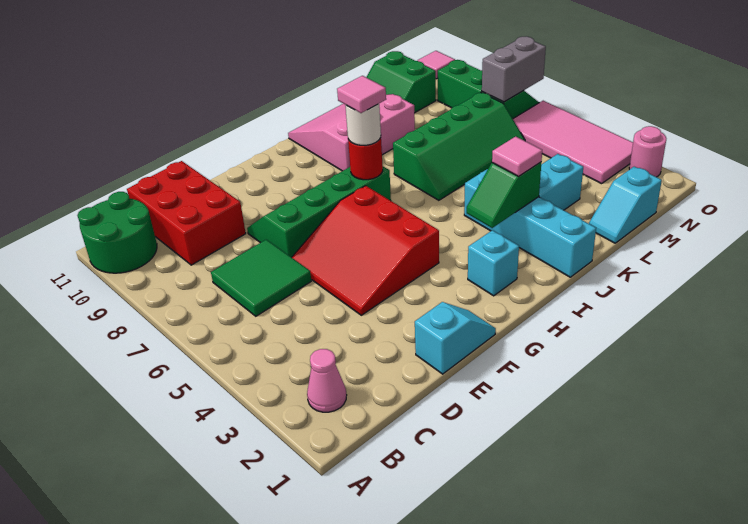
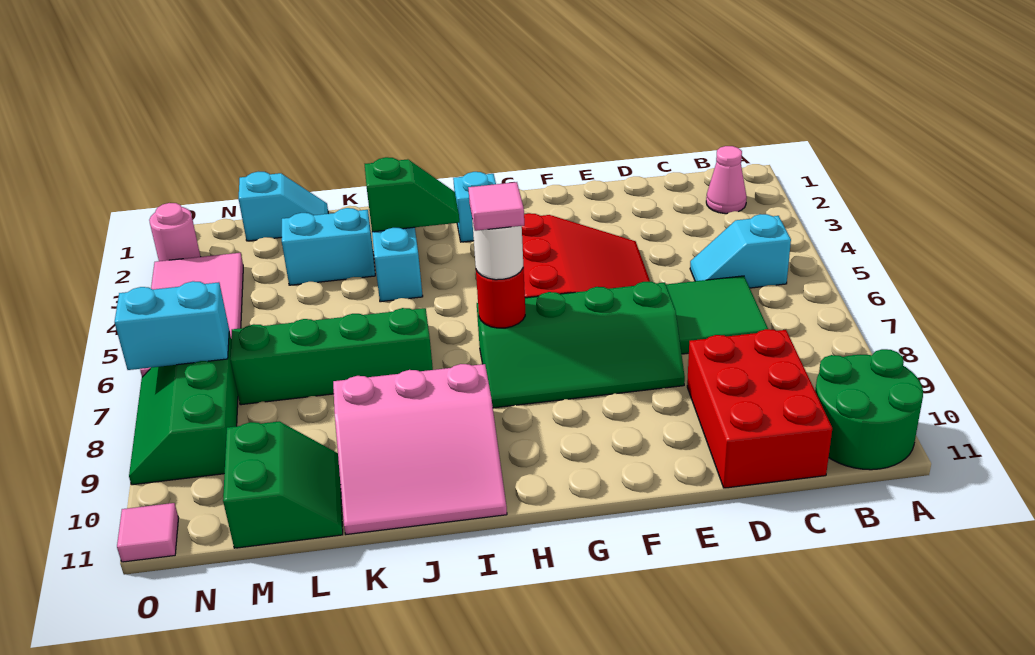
cyan slope E1:F1 level 1 top E -> cyan slope B5:C5 level 1 top B
pink tile J3 level 3 -> none
grey brick N7:O7 level 2 -> cyan brick N7:O7 level 2

